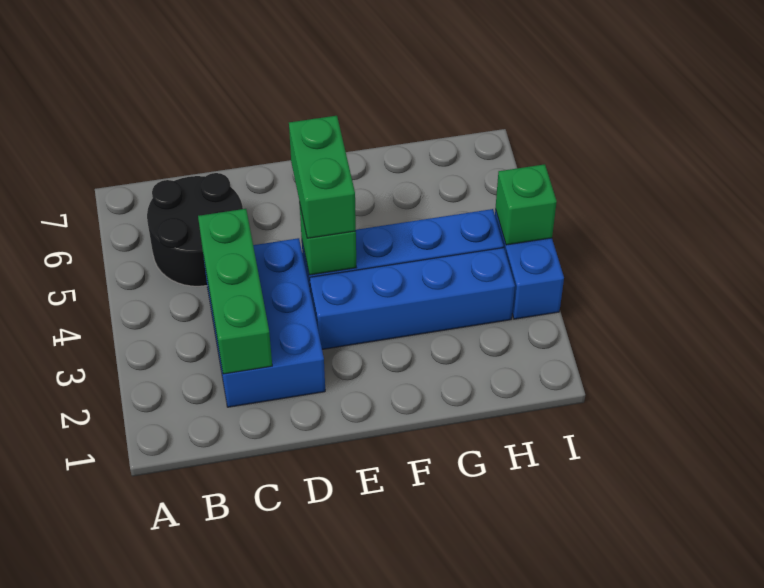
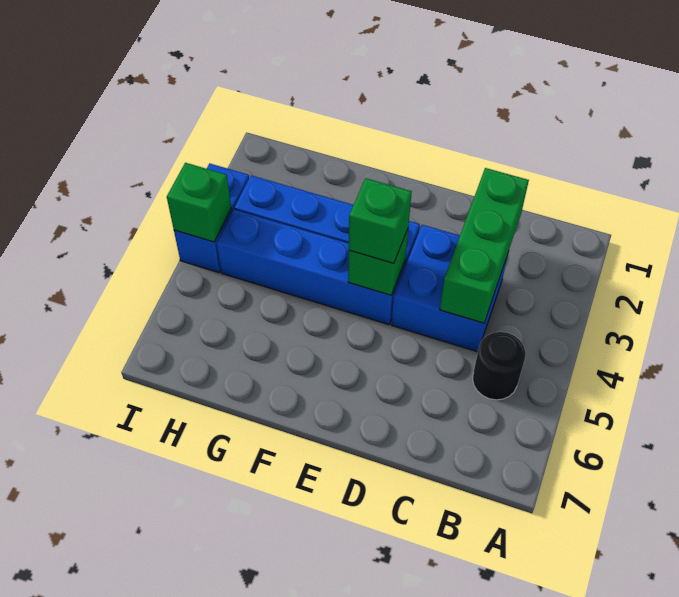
black round brick B5:C6 level 1 -> black round brick B5 level 1
blue brick C2:D4 level 1 -> blue brick C3:D4 level 1
green brick E4:E5 level 3 -> green brick E4 level 3

